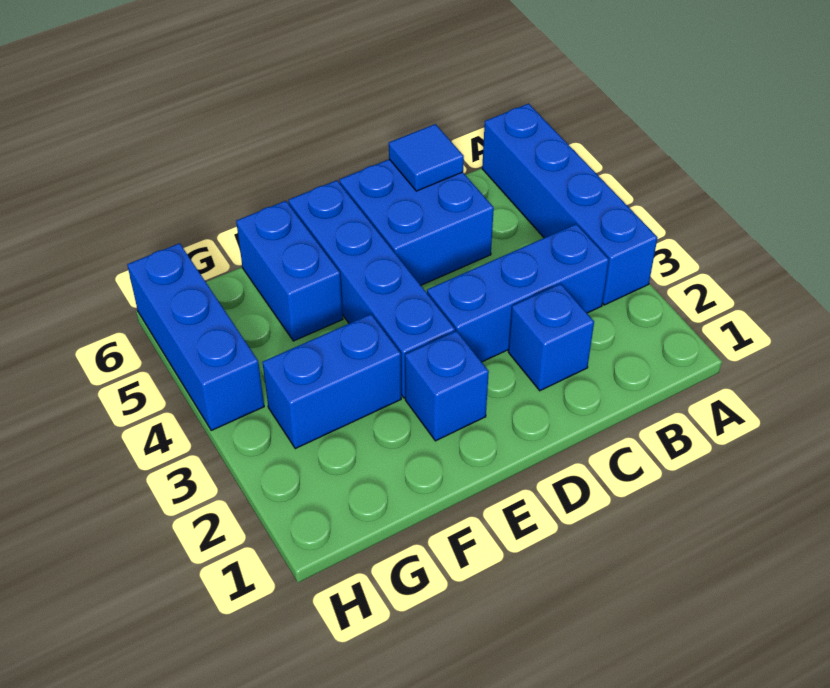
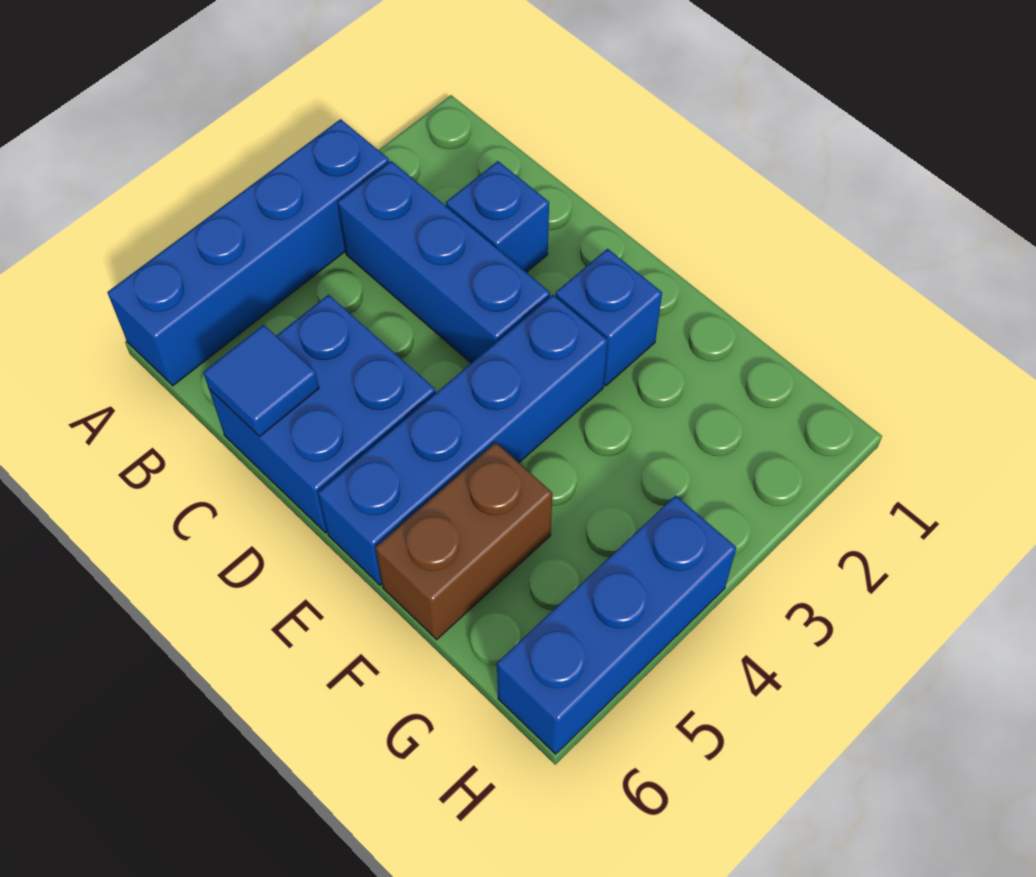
blue brick F3:G3 level 1 -> none
blue brick F5:F6 level 1 -> brown brick F5:F6 level 1

